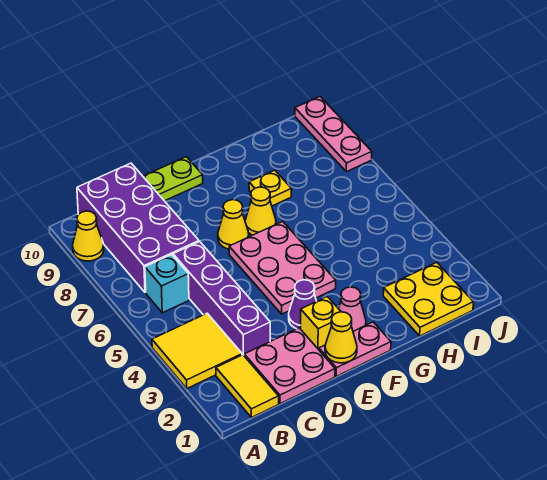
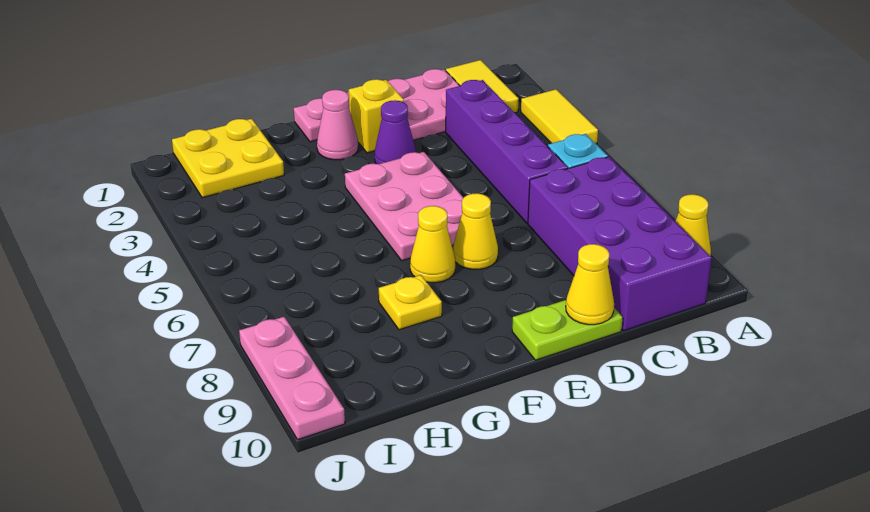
yellow tile A3:B4 level 1 -> yellow tile A3:A4 level 1
yellow cone E1 level 2 -> yellow cone D10 level 2

